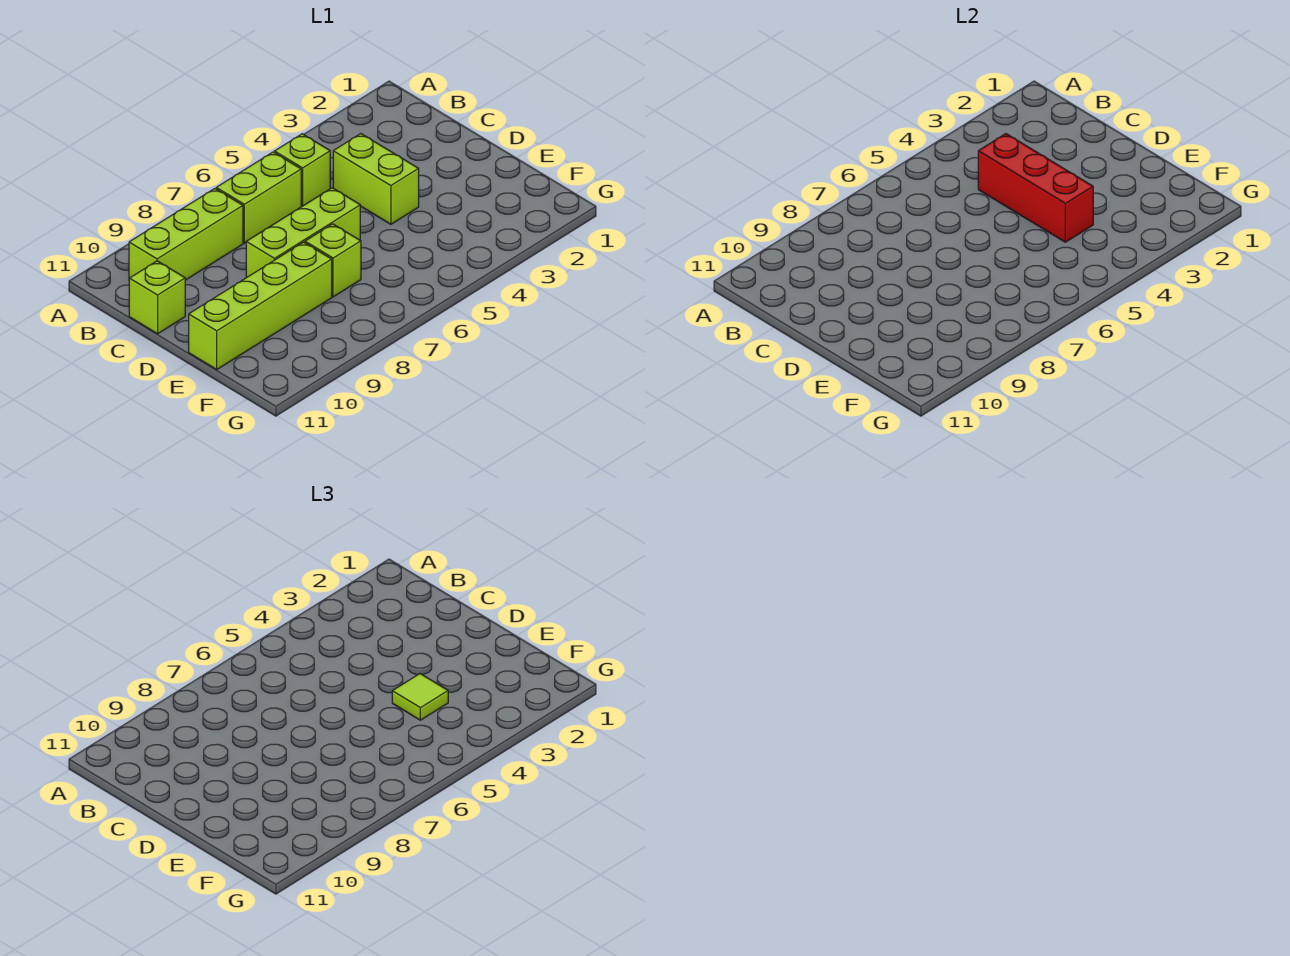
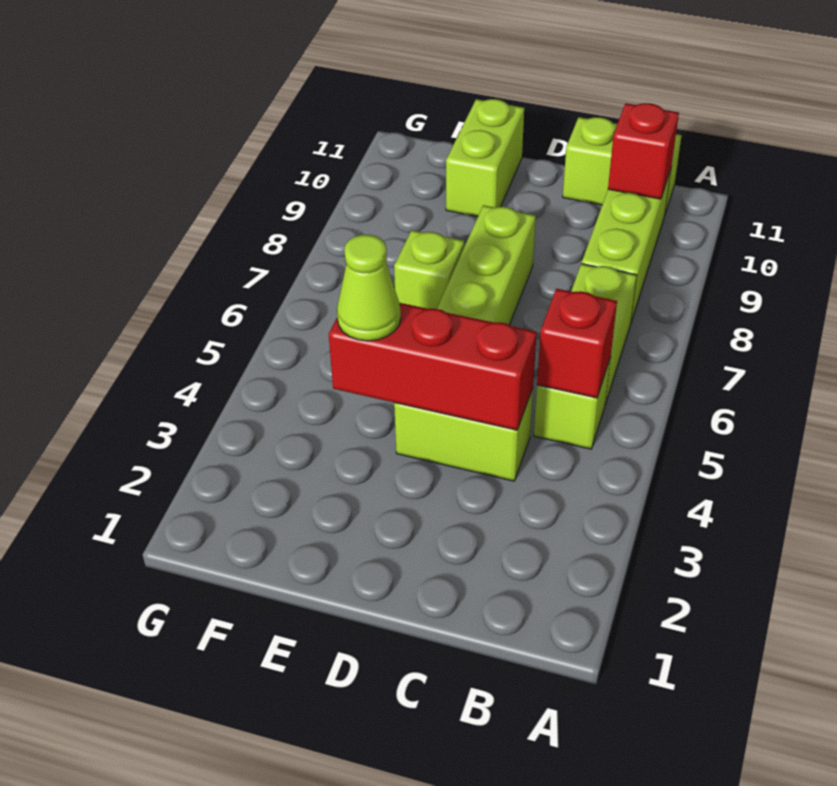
none -> red brick B5 level 2
none -> red brick B10 level 2
lime brick C11 level 1 -> lime brick B11:C11 level 1
lime tile E4 level 3 -> lime cone E4 level 3
lime brick E8:E11 level 1 -> lime brick E10:E11 level 1

